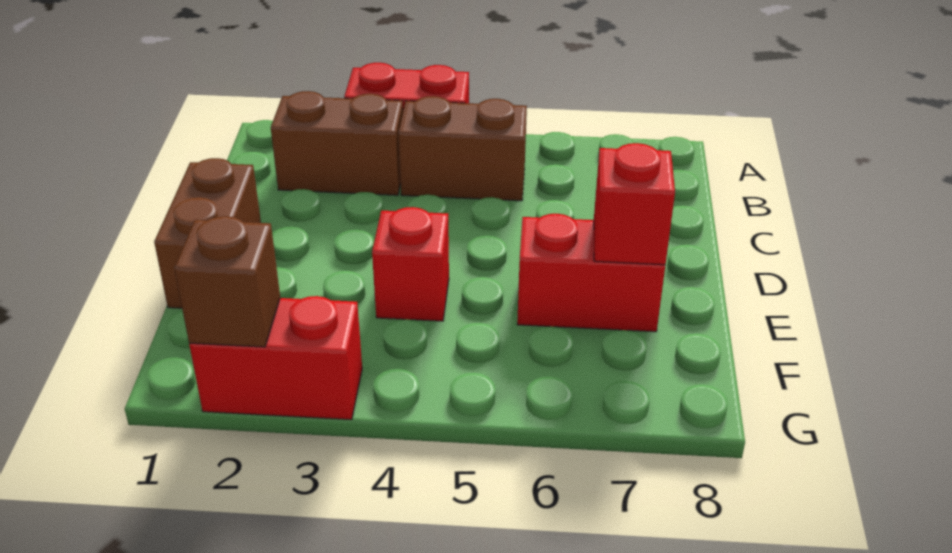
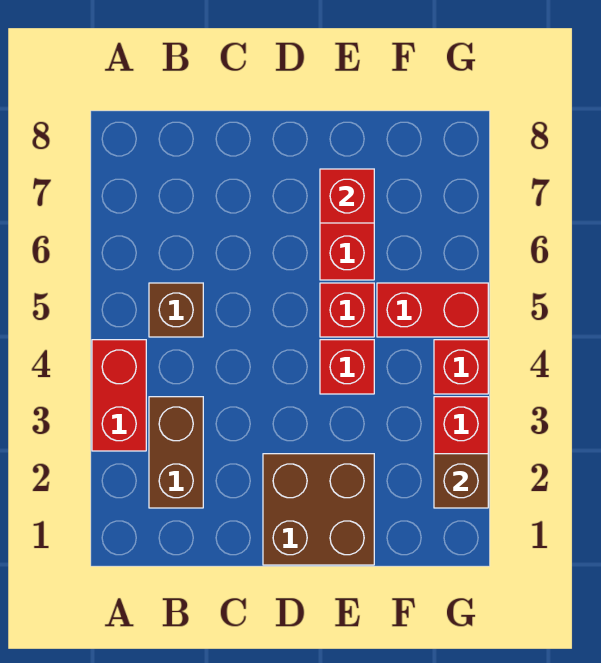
brown brick B4:B5 level 1 -> brown brick B5 level 1
brown brick D1:E1 level 1 -> brown brick D1:E2 level 1
none -> red brick E5 level 1
none -> red brick F5:G5 level 1
none -> red brick G4 level 1

